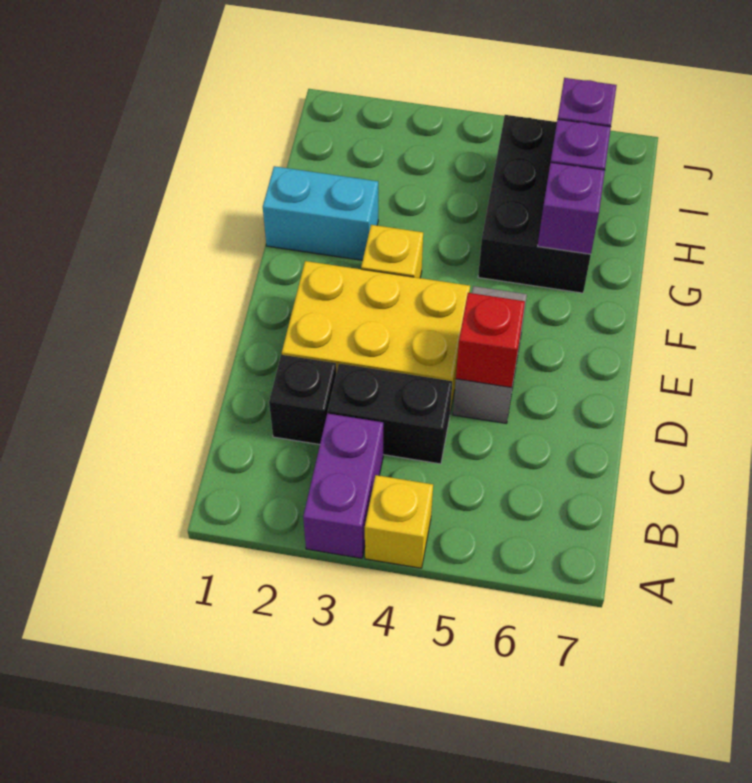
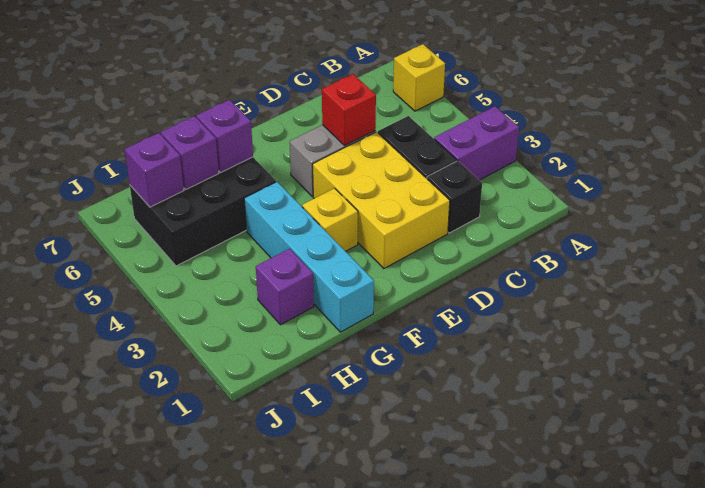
yellow brick A4 level 1 -> yellow brick A6 level 1
cyan brick G1:G2 level 1 -> cyan brick G1:G4 level 1
none -> purple brick H2 level 1

